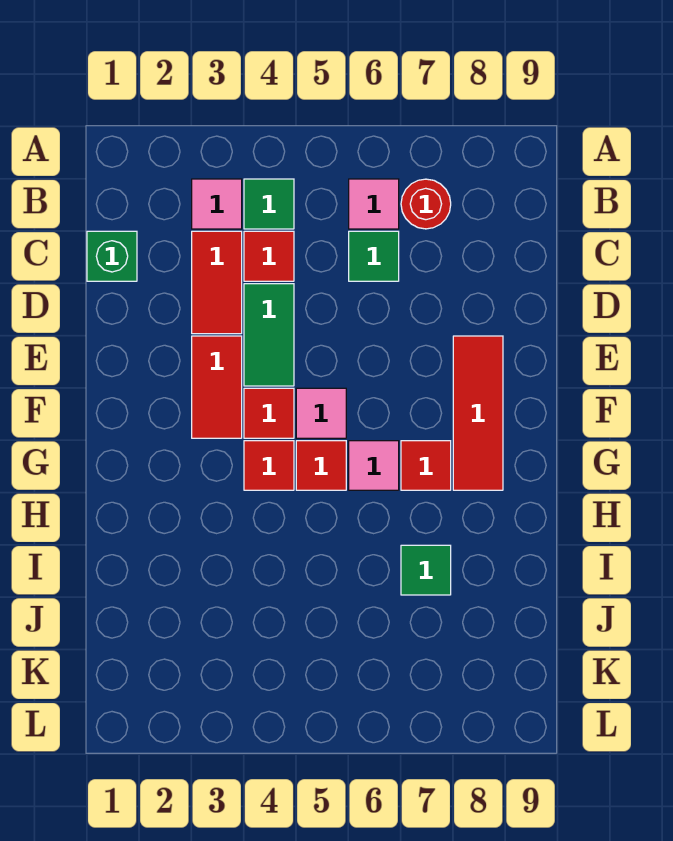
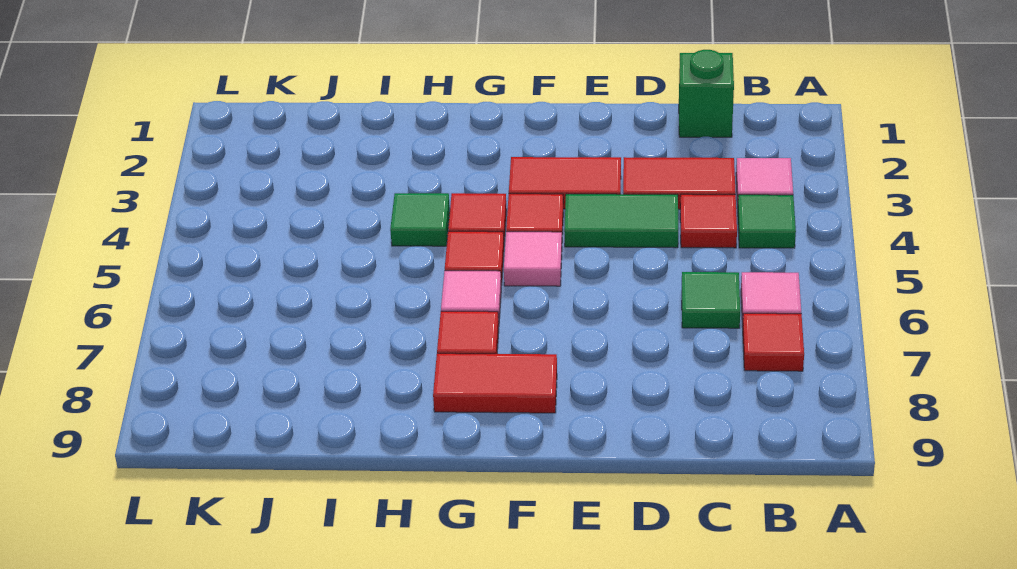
red round brick B7 level 1 -> red tile B7 level 1
red tile E8:G8 level 1 -> red tile F8:G8 level 1
green tile I7 level 1 -> green tile H4 level 1

